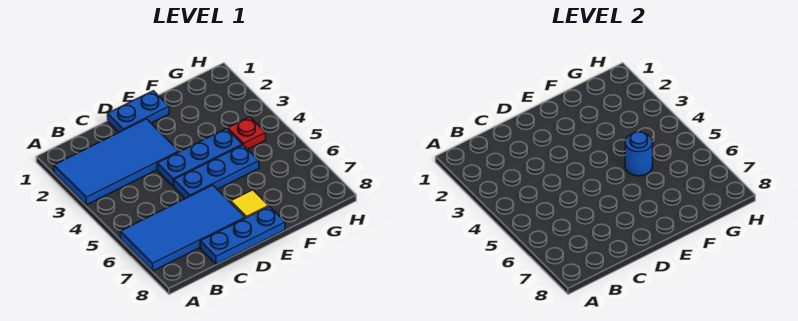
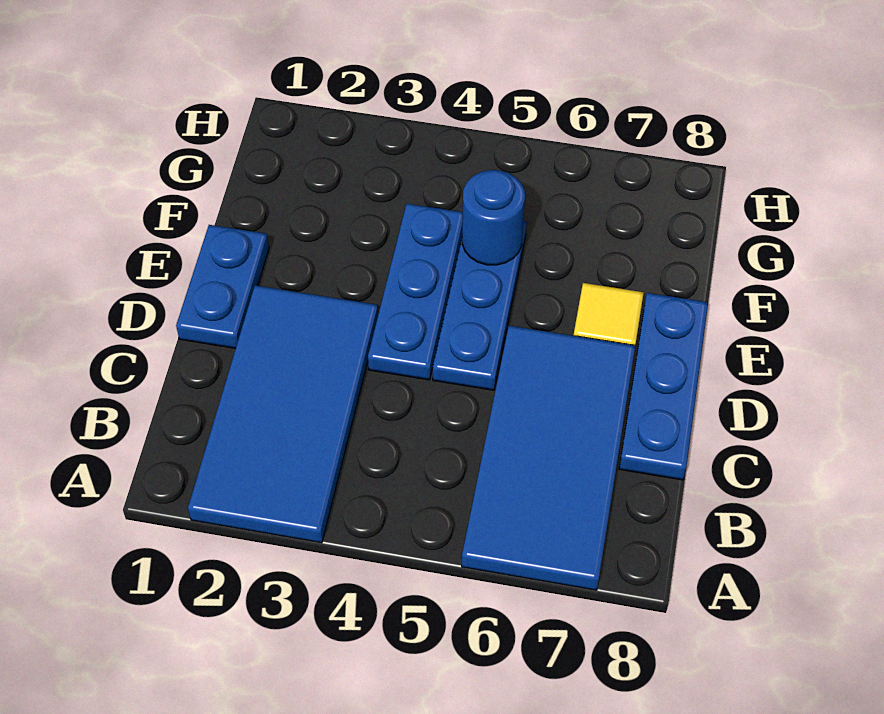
red plate G4 level 1 -> none

